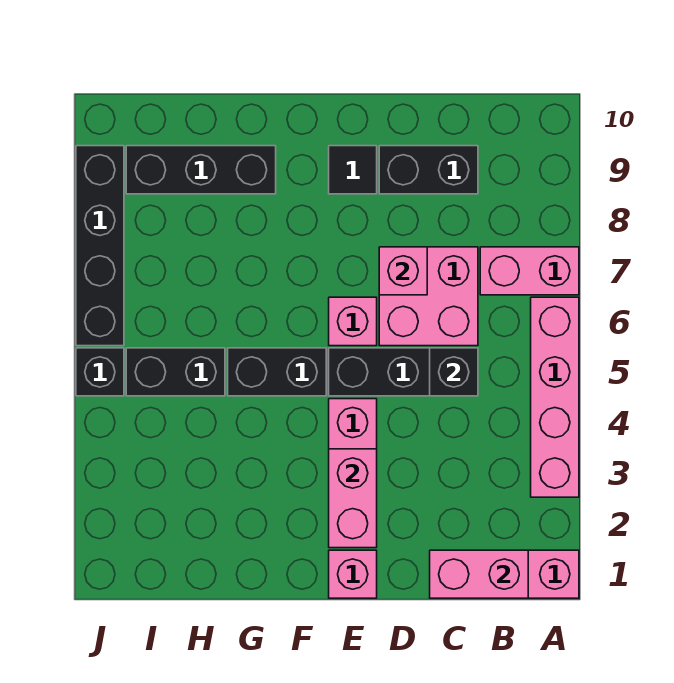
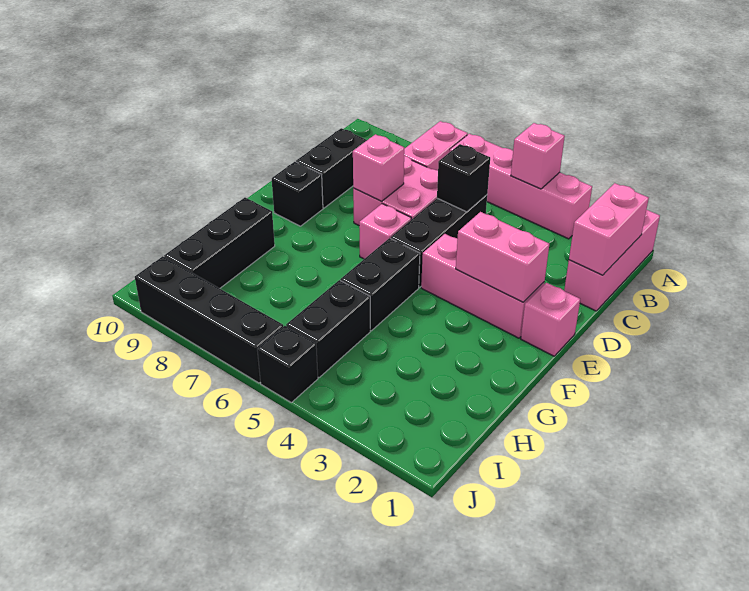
none -> pink brick A4 level 2
black tile E9 level 1 -> black brick E9 level 1

